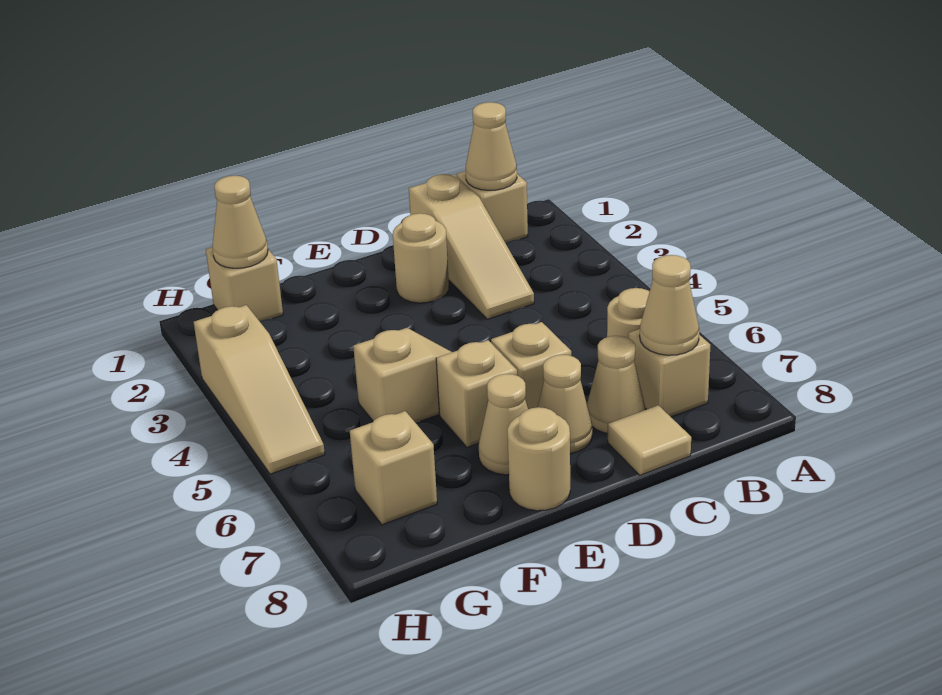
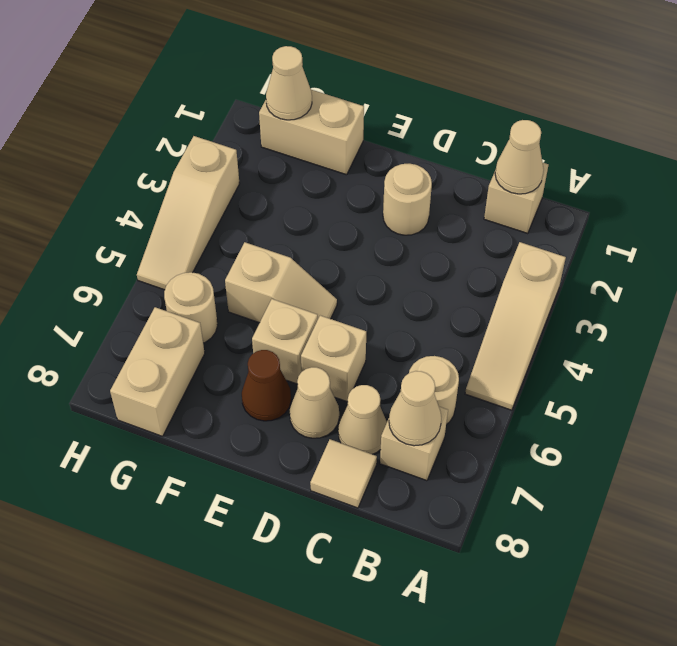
tan slope C1:C3 level 1 top 1 -> tan slope A3:A5 level 1 top 3
tan cone E7 level 1 -> brown cone E7 level 1
tan round brick E8 level 1 -> tan round brick G6 level 1
tan brick G1 level 1 -> tan brick F1:G1 level 1
tan brick G7 level 1 -> tan brick G7:G8 level 1

